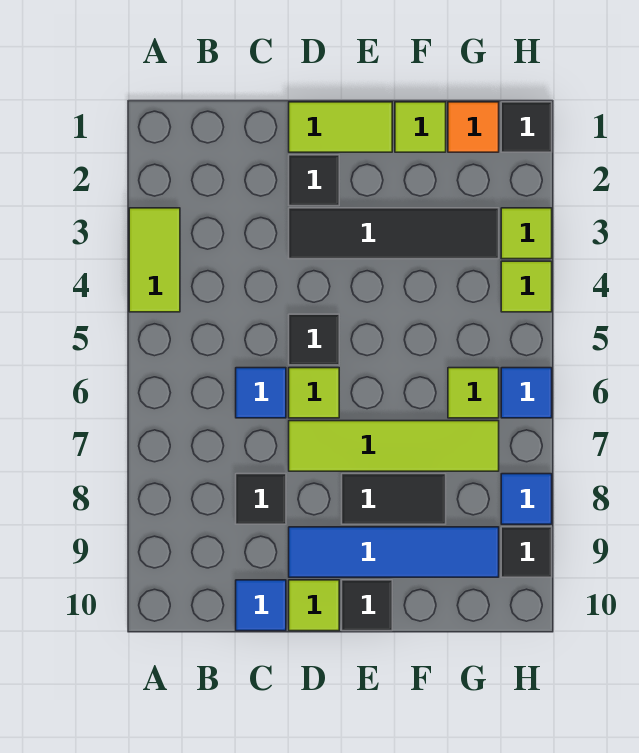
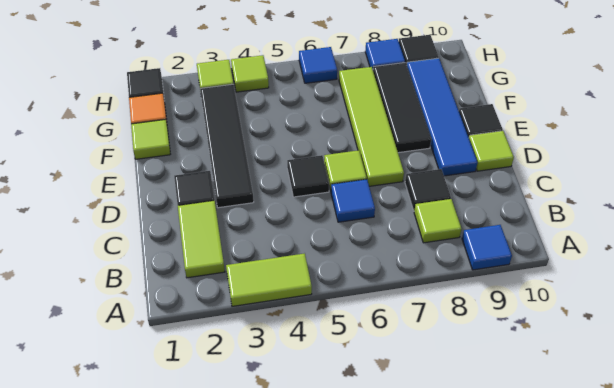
blue tile C10 level 1 -> blue tile A9 level 1
lime tile D1:E1 level 1 -> lime tile B2:C2 level 1
black tile E8:F8 level 1 -> black tile E8:G8 level 1
lime tile G6 level 1 -> lime tile B8 level 1

